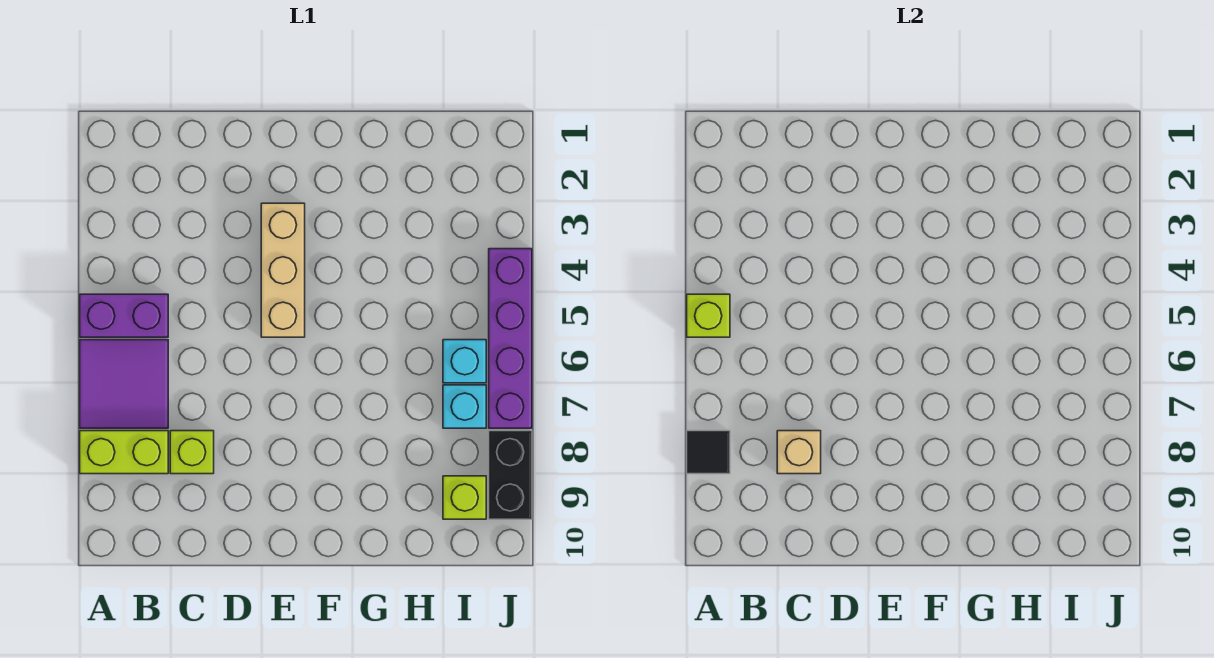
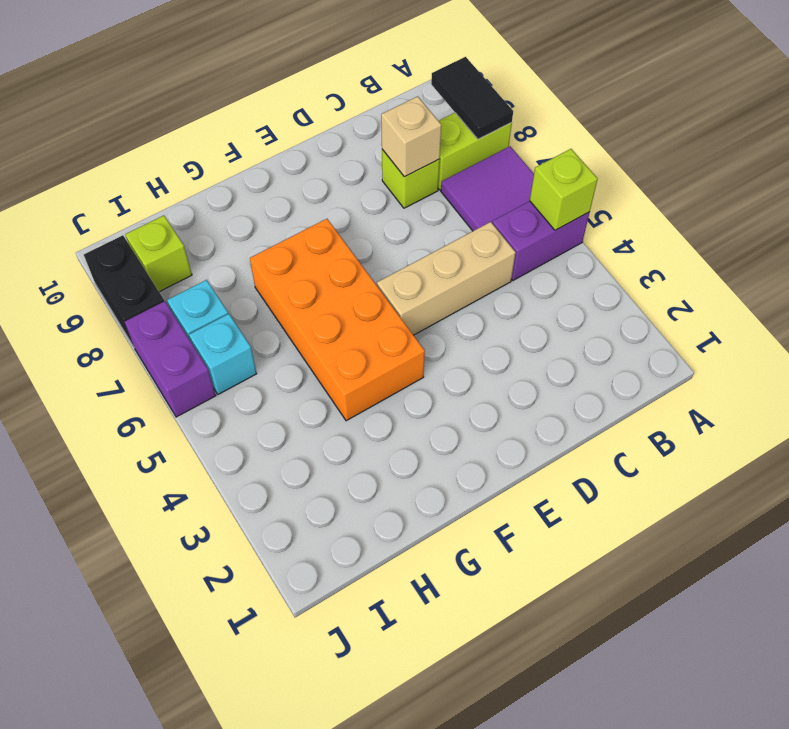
black tile A8 level 2 -> black tile A8:A9 level 2
tan brick E3:E5 level 1 -> tan brick C5:E5 level 1
none -> orange brick F4:G7 level 1
purple brick J4:J7 level 1 -> purple brick J6:J7 level 1

